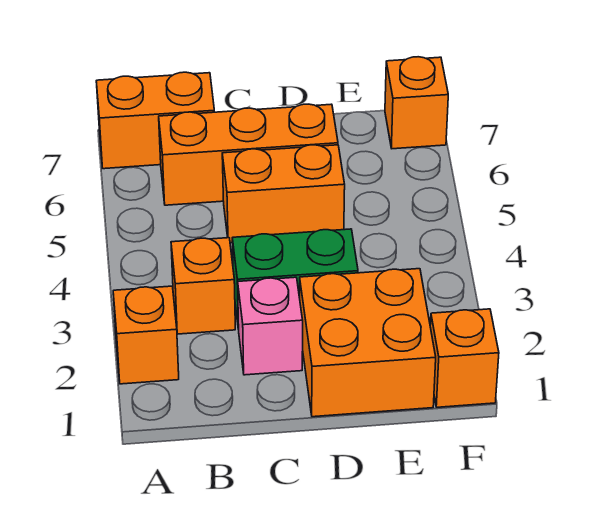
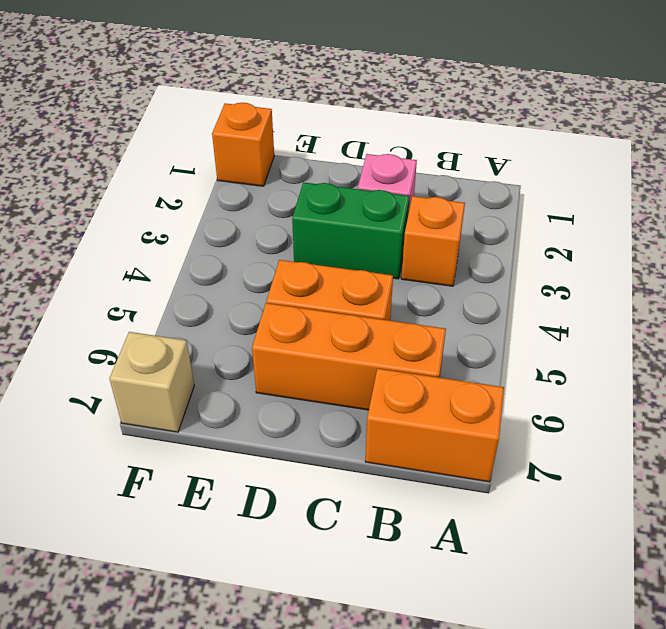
orange brick A2 level 1 -> none
orange brick D1:E2 level 1 -> none
orange brick F7 level 1 -> tan brick F7 level 1

